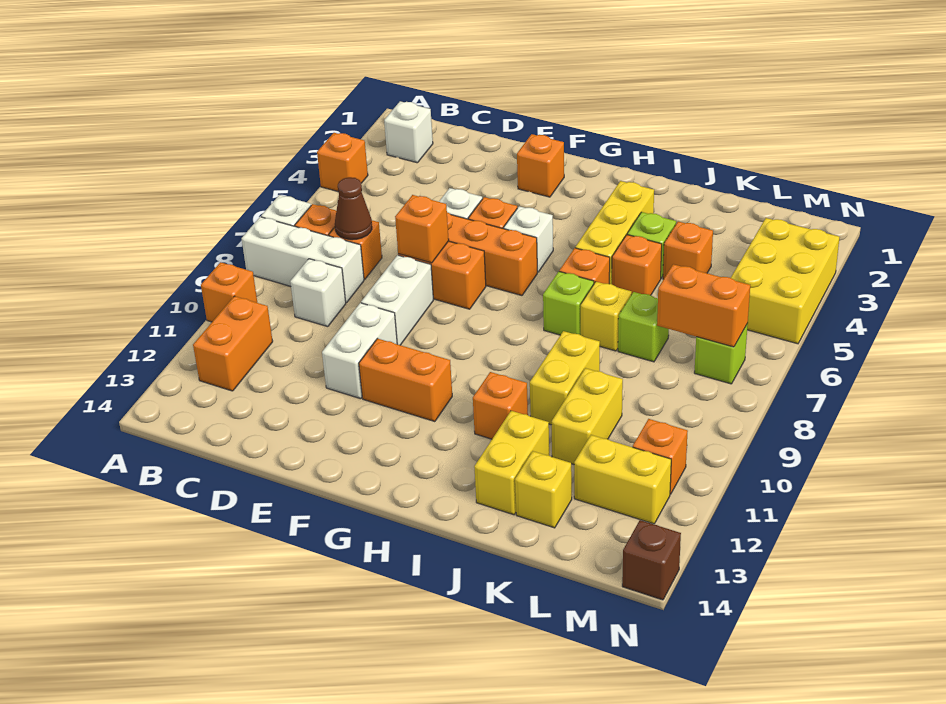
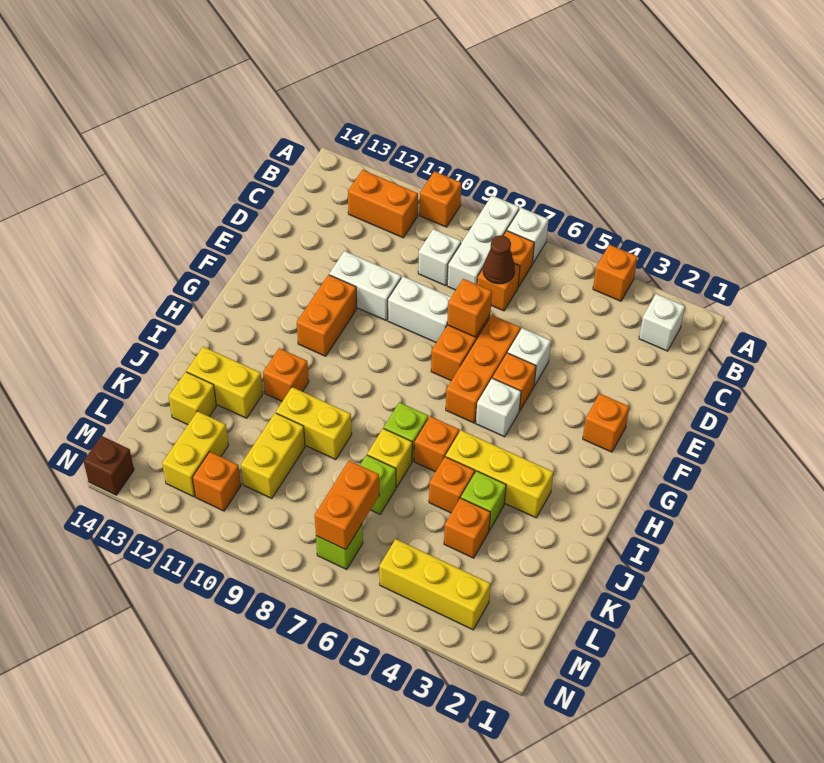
yellow brick K10:K11 level 1 -> yellow brick K10:L10 level 1
yellow brick M3:N5 level 1 -> yellow brick M3:M5 level 1

